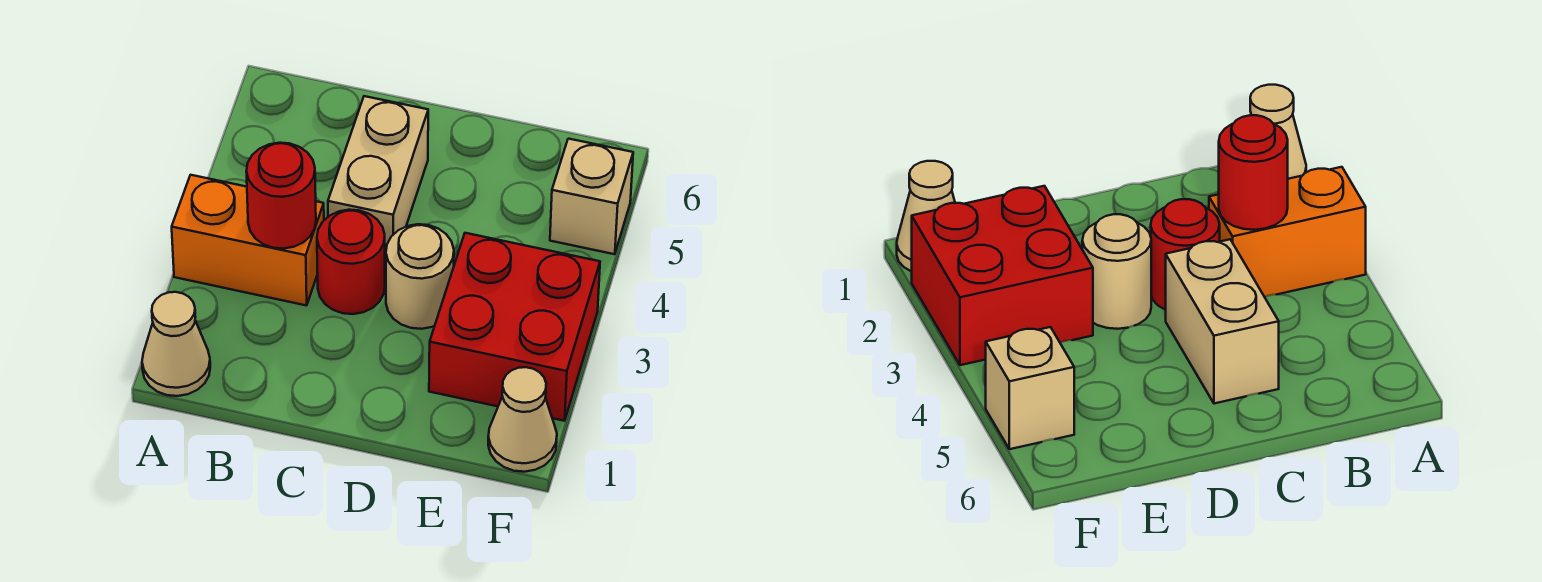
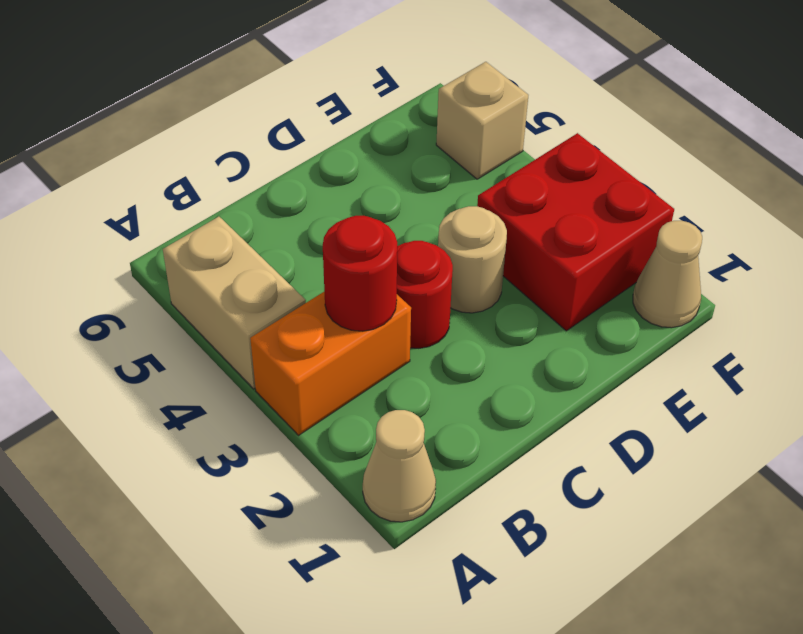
tan brick C4:C5 level 1 -> tan brick A4:A5 level 1

